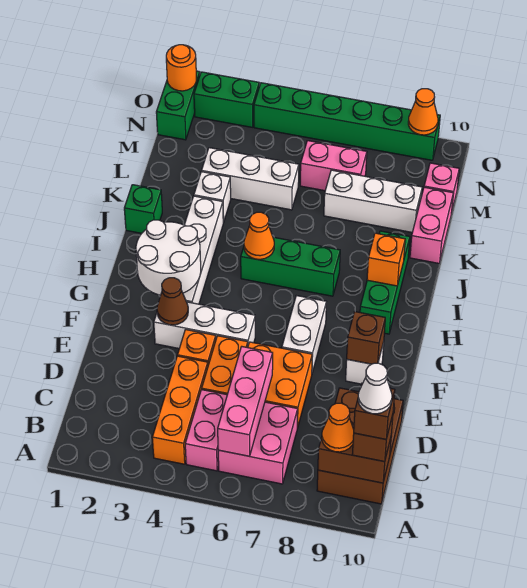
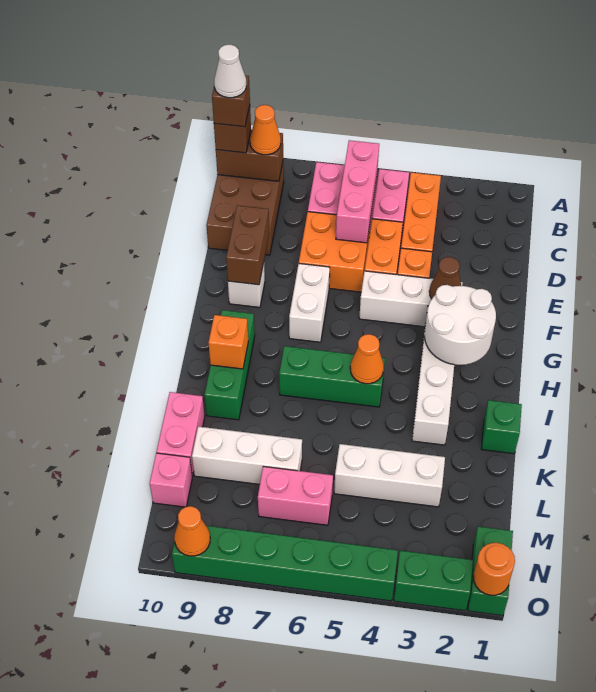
brown brick F9 level 2 -> brown brick E9:F9 level 2
white brick K3 level 1 -> none

